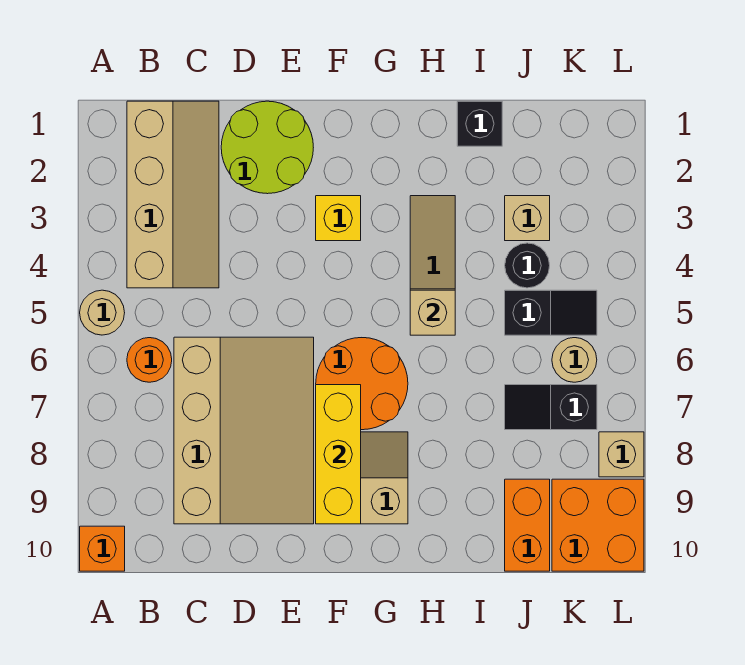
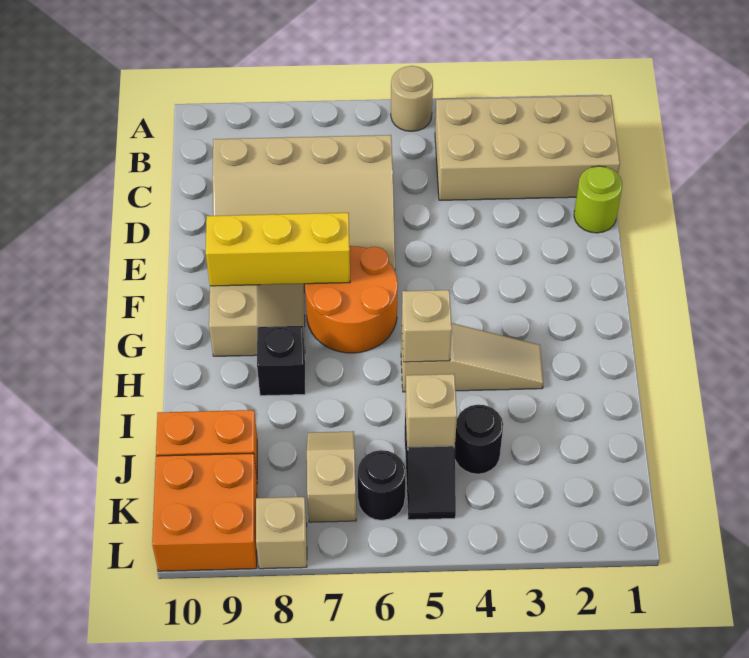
orange brick A10 level 1 -> none
tan slope B1:C4 level 1 top B -> tan brick B1:C4 level 1
orange round brick B6 level 1 -> none
lime round brick D1:E2 level 1 -> lime round brick D1 level 1
yellow brick F3 level 1 -> none
black brick I1 level 1 -> black brick H8 level 1
tan brick J3 level 1 -> tan brick J5 level 2
black slope J7:K7 level 1 top K -> tan slope J7:K7 level 1 top K
tan round brick K6 level 1 -> black round brick K6 level 1

